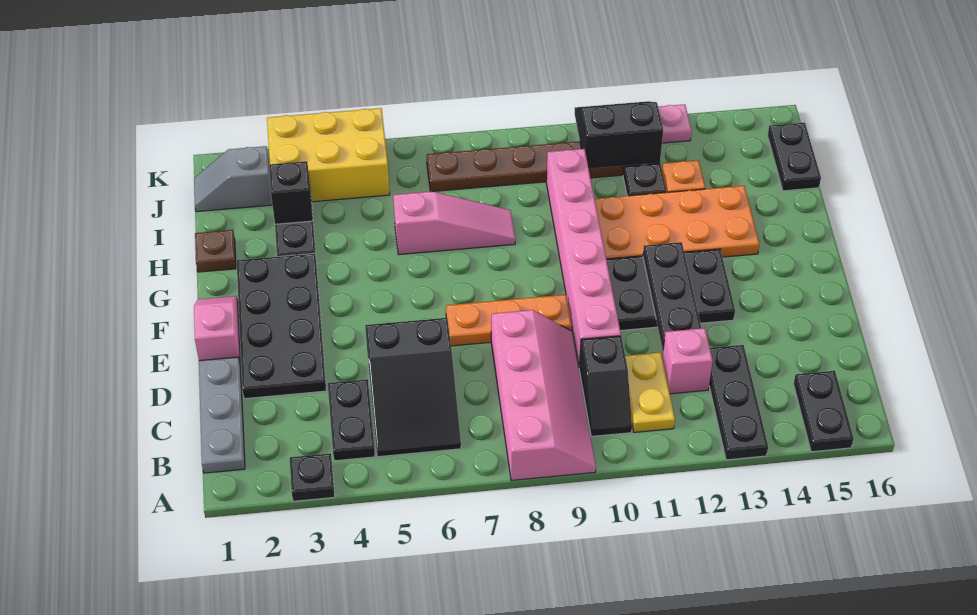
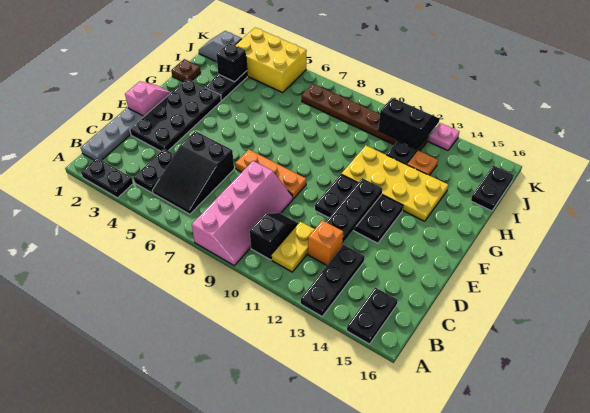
black plate A3 level 1 -> black plate A2:A3 level 1
black slope B10:C10 level 1 top C -> black slope B10:C10 level 1 top B
pink brick C12 level 1 -> orange brick C12 level 1
pink brick D10:I10 level 1 -> none
orange plate G11:H14 level 1 -> yellow plate G11:H14 level 1
pink slope H6:H8 level 1 top 6 -> none

